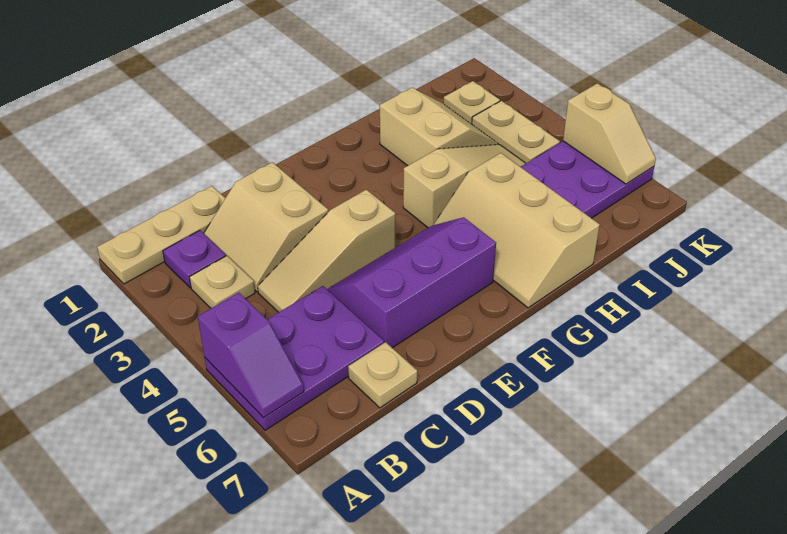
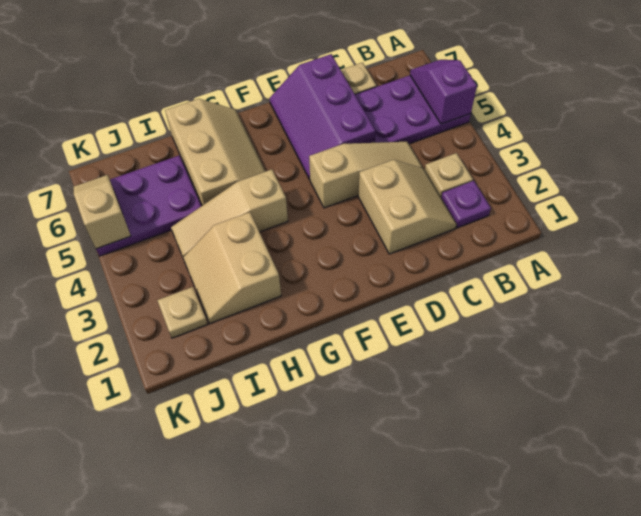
tan plate A1:C1 level 1 -> none
purple slope D5:F6 level 1 top 6 -> purple slope D5:E7 level 1 top D
tan plate J3:J4 level 1 -> none

